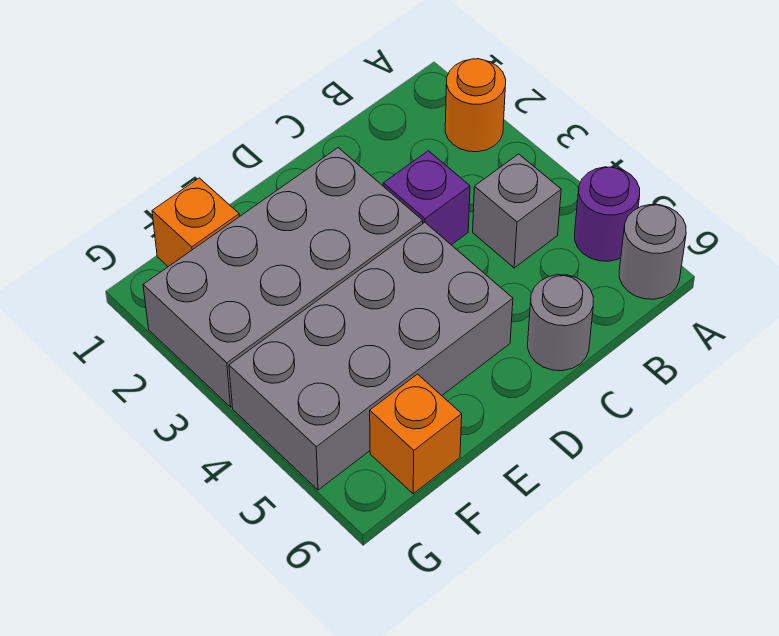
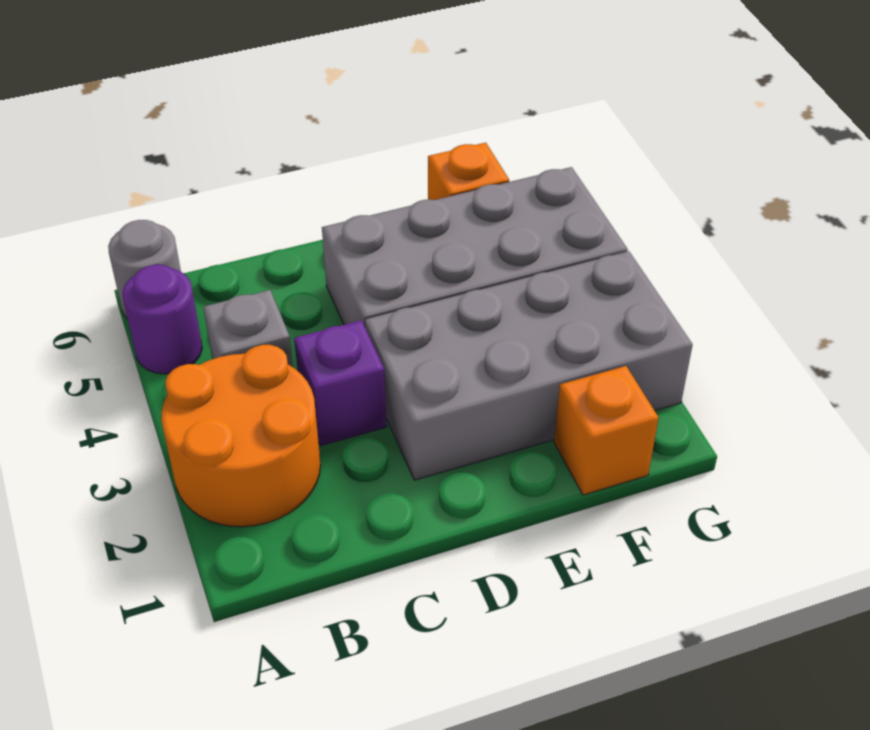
orange round brick A2 level 1 -> orange round brick A2:B3 level 1
grey round brick C6 level 1 -> none

